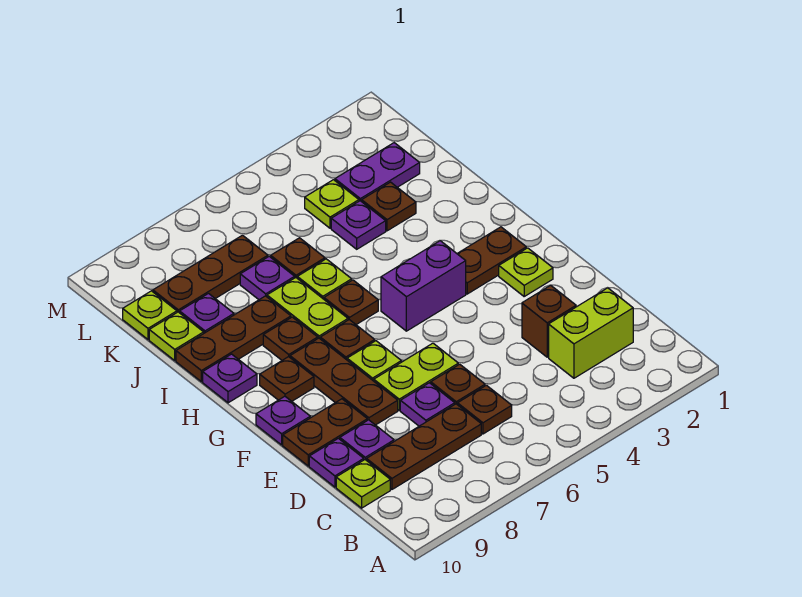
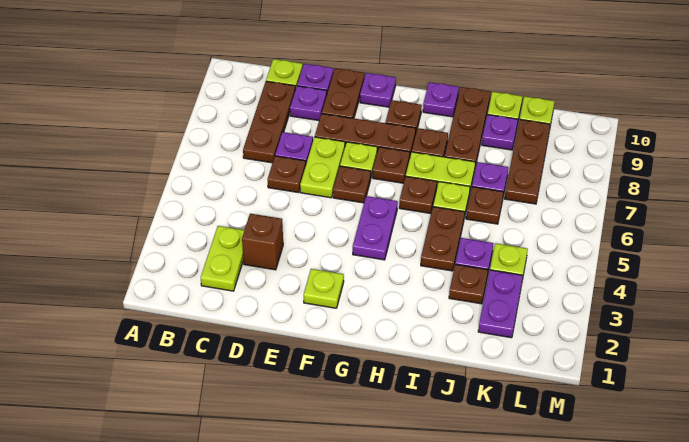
lime brick C2:C3 level 1 -> lime plate C2:C3 level 1
brown plate C6 level 1 -> brown plate F6 level 1
brown plate G2:G3 level 1 -> brown plate I4:I5 level 1
purple brick G4:G5 level 1 -> purple plate G4:G5 level 1

